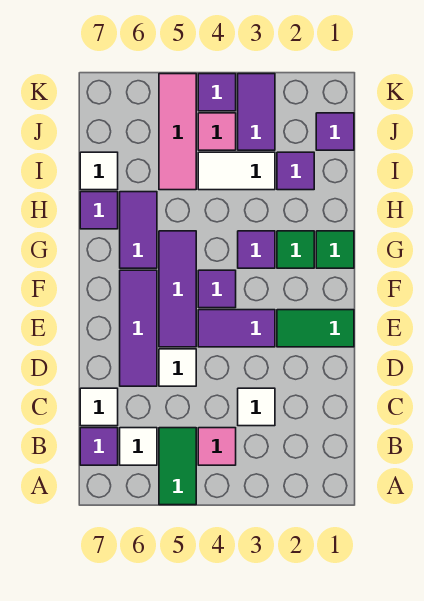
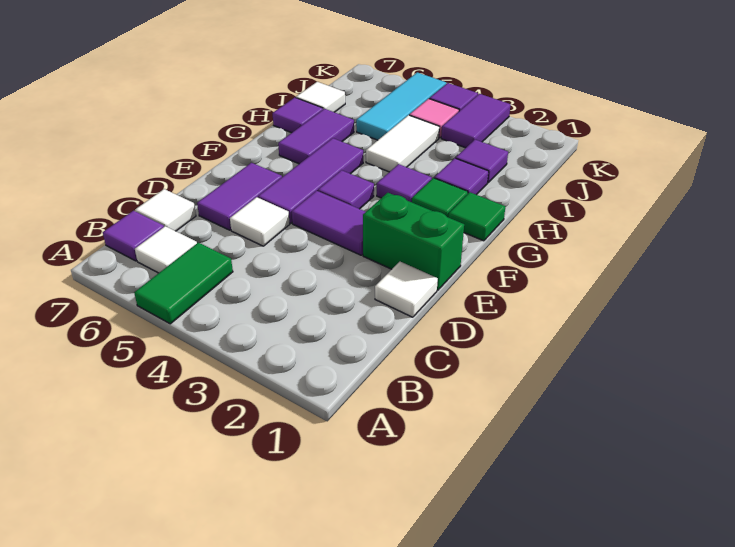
pink tile B4 level 1 -> none
white tile C3 level 1 -> white tile D1 level 1
purple tile D6:F6 level 1 -> purple tile D6:E6 level 1
green tile E1:E2 level 1 -> green brick E1:E2 level 1
white tile I3:I4 level 1 -> white tile H4:I4 level 1
pink tile I5:K5 level 1 -> cyan tile I5:K5 level 1
purple tile J1 level 1 -> purple tile H2 level 1

